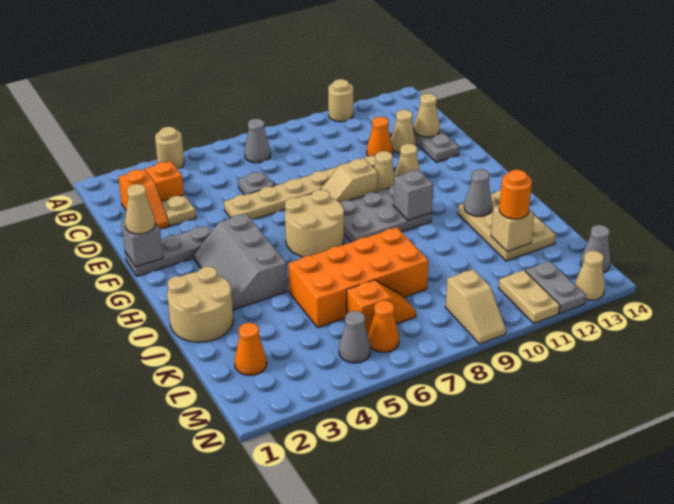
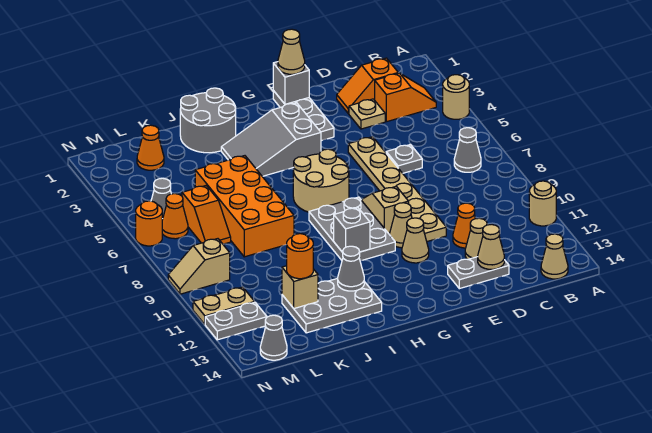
grey slope G3:I4 level 1 top 4 -> grey slope G3:I4 level 1 top G
tan round brick I1:J2 level 1 -> grey round brick I1:J2 level 1
tan plate I12:K13 level 1 -> grey plate I12:K13 level 1
none -> orange round brick N6 level 1
tan cone N13 level 1 -> tan cone B14 level 1

